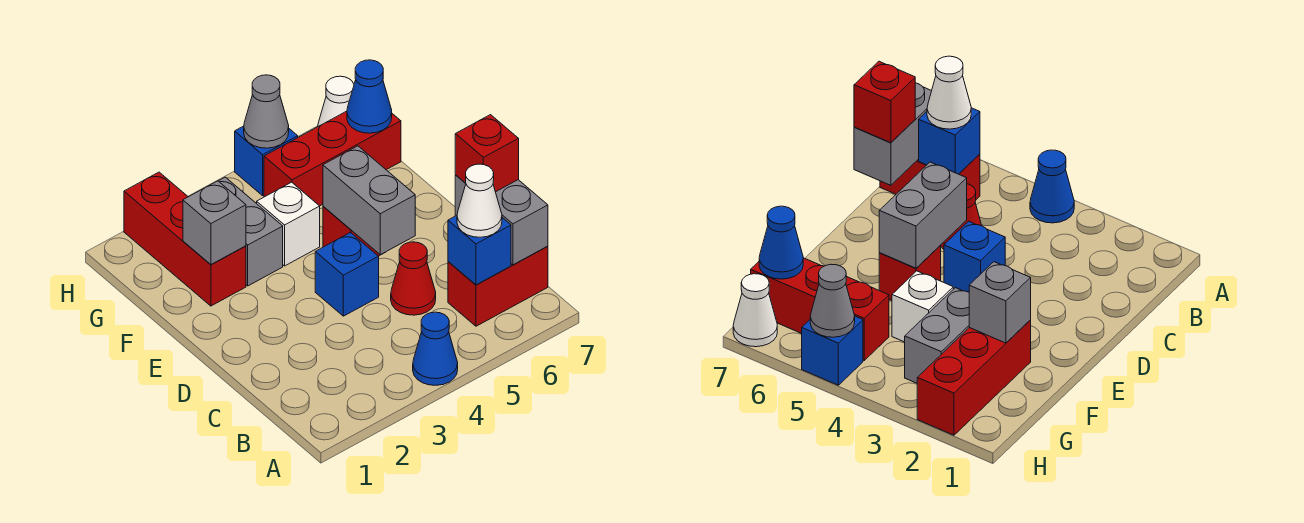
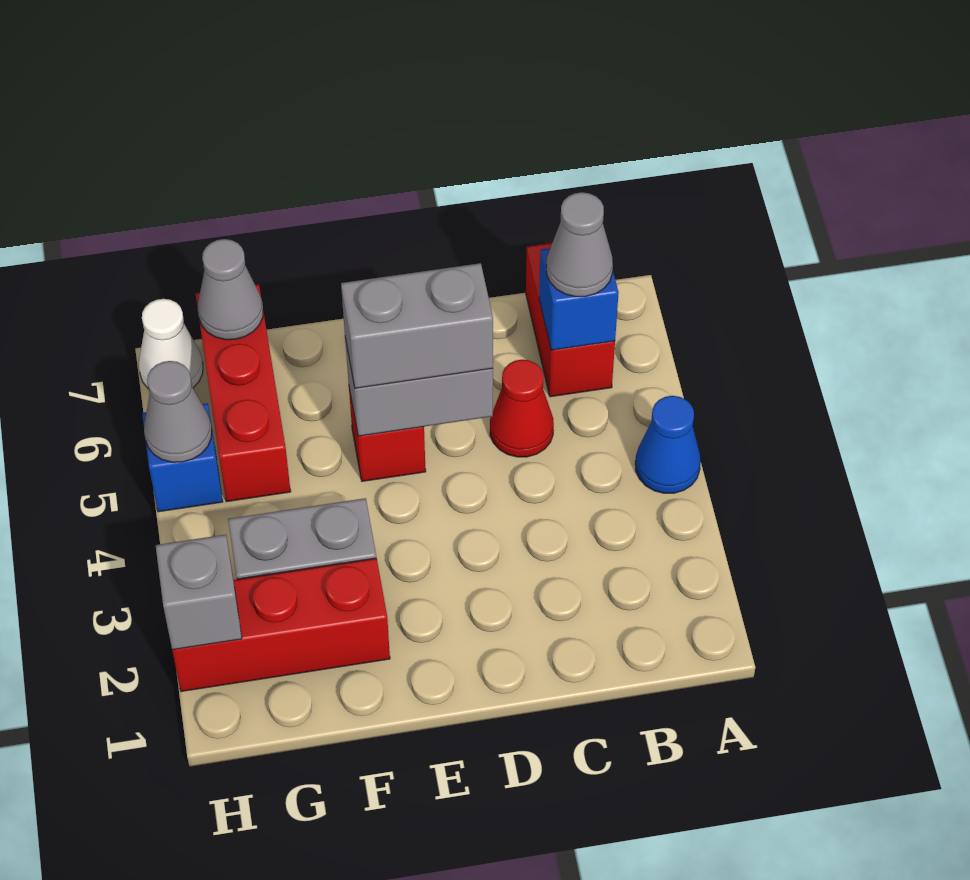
white cone B6 level 3 -> grey cone B6 level 3
grey brick B7:C7 level 2 -> grey brick D5:E5 level 3
red brick C7 level 3 -> none
blue brick D4 level 1 -> none
grey brick F2 level 2 -> grey brick H2 level 2
white brick F4 level 1 -> none
blue cone G7 level 2 -> grey cone G7 level 2

